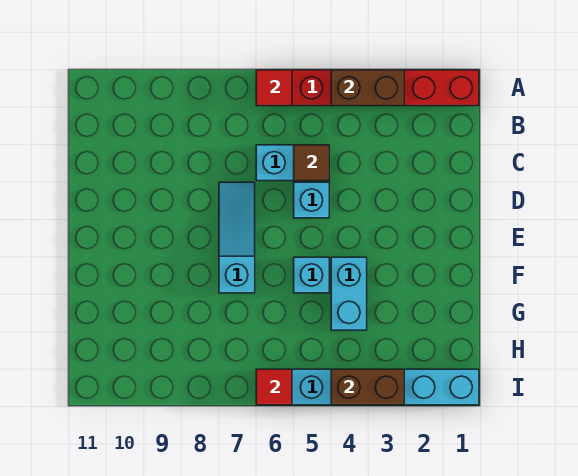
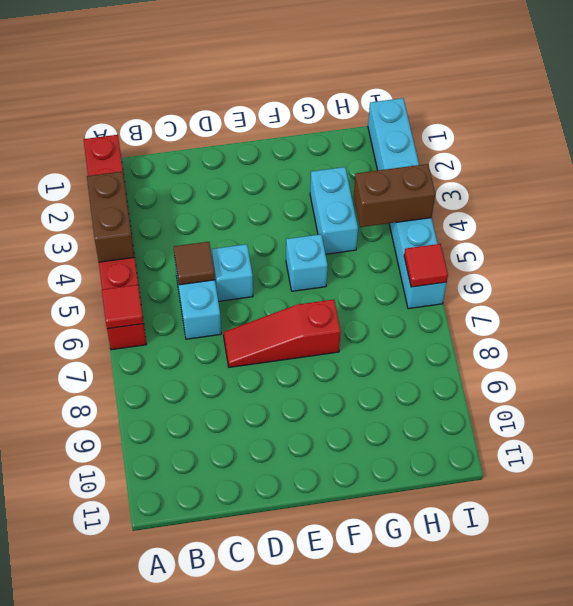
cyan slope D7:F7 level 1 top F -> red slope D7:F7 level 1 top F
cyan brick F4:G4 level 1 -> cyan brick G3:G4 level 1
brown brick I3:I4 level 2 -> brown brick H4:I4 level 2

